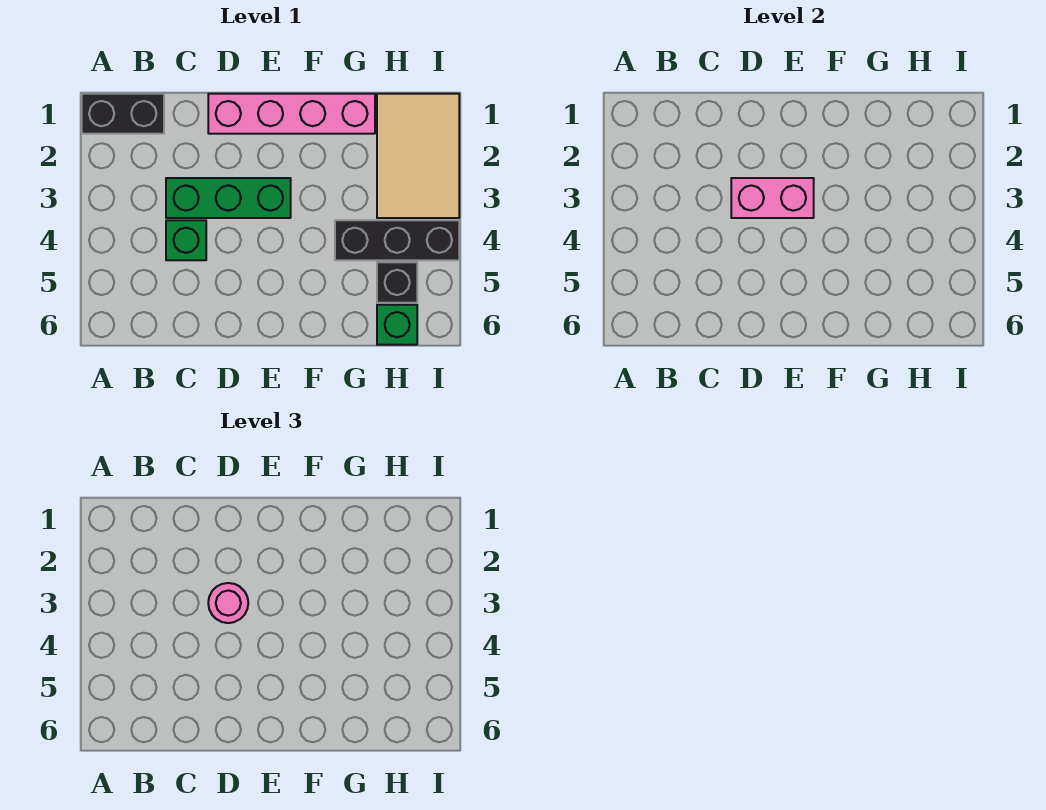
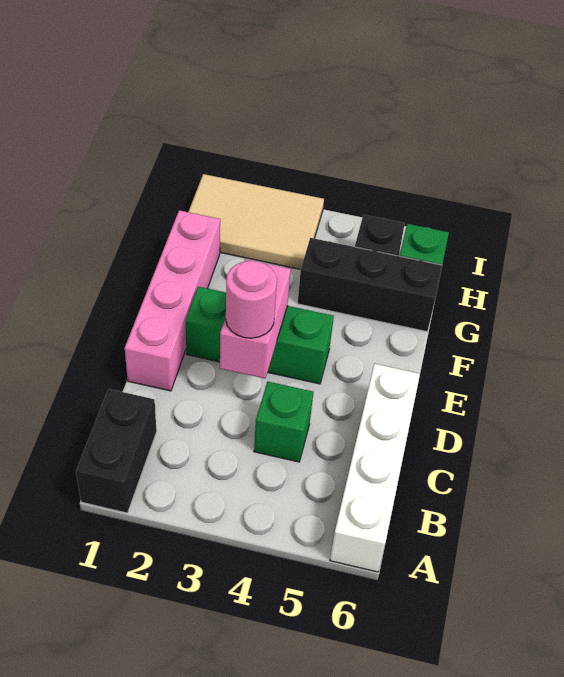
none -> white brick A6:D6 level 1
green brick C3:E3 level 1 -> green brick E2:E4 level 1
black brick G4:I4 level 1 -> black brick G4:G6 level 1

